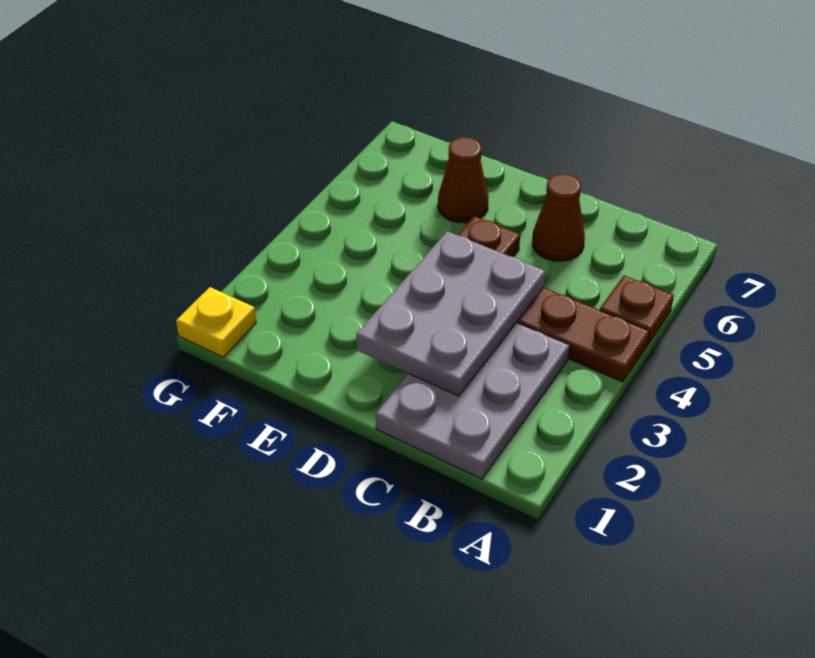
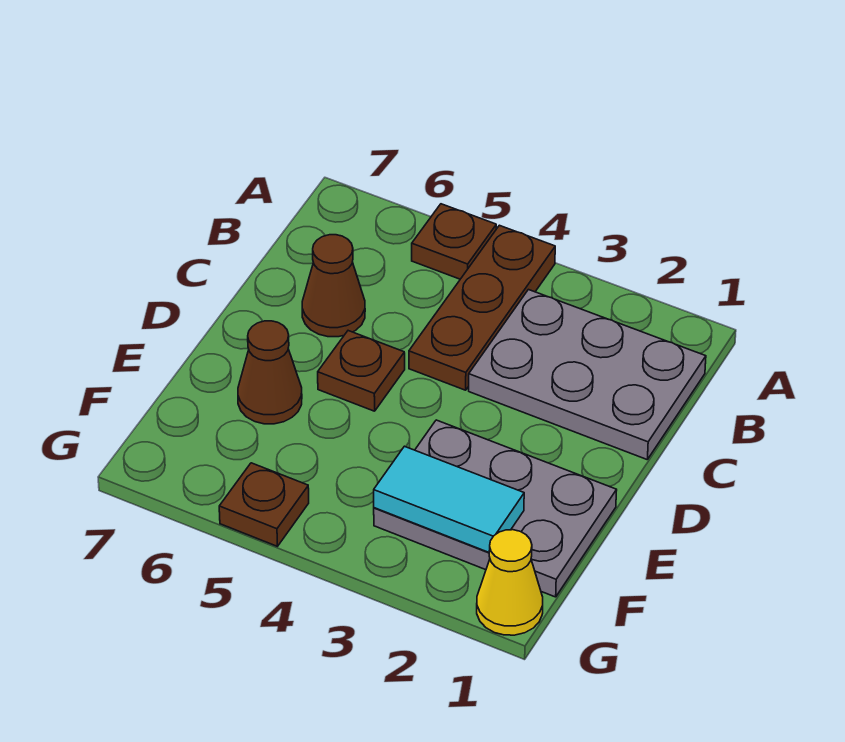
grey plate C2:D4 level 2 -> grey plate E1:F3 level 1
none -> cyan tile F2:F3 level 2
yellow plate G1 level 1 -> yellow cone G1 level 1
none -> brown plate G5 level 1

